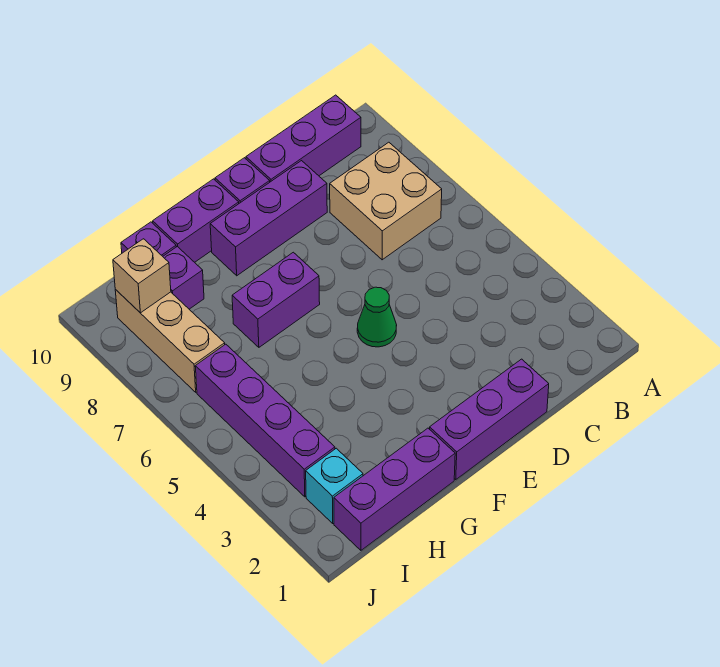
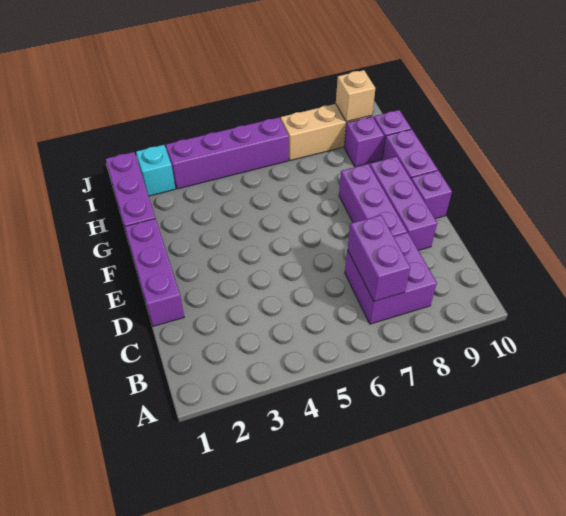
tan brick B7:C8 level 1 -> purple brick B7:C8 level 1
purple brick B10:D10 level 1 -> purple brick D8:F8 level 1
green cone E5 level 1 -> none
purple brick F7:G7 level 1 -> purple brick B7:C7 level 2

